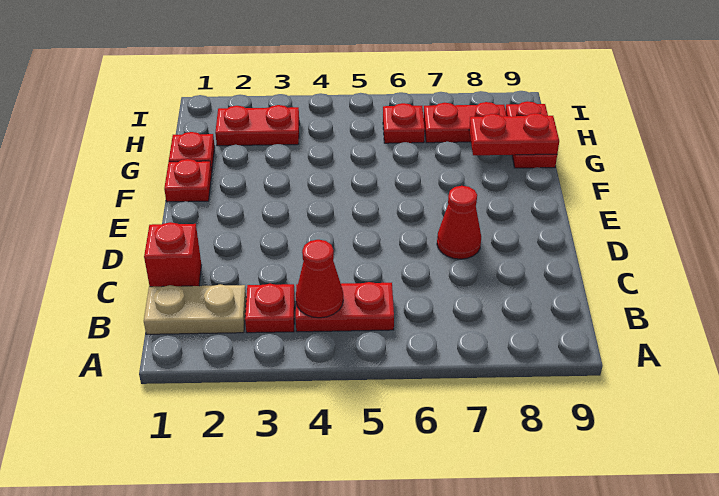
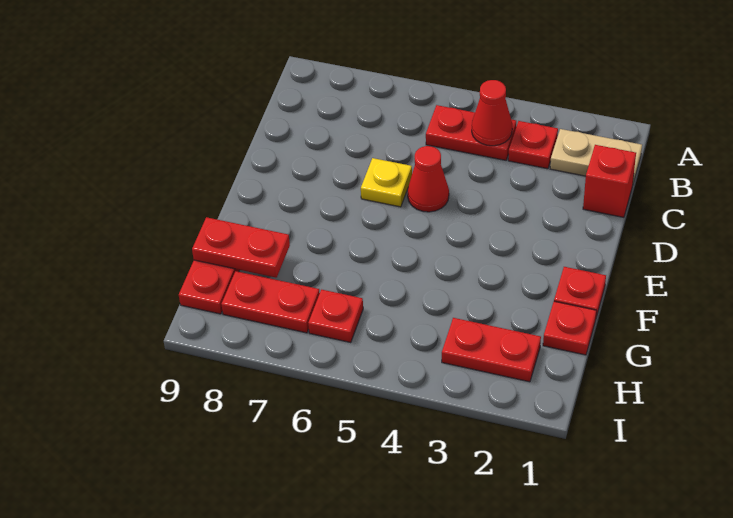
none -> yellow plate D6 level 1
red cone D7 level 1 -> red cone D5 level 1

